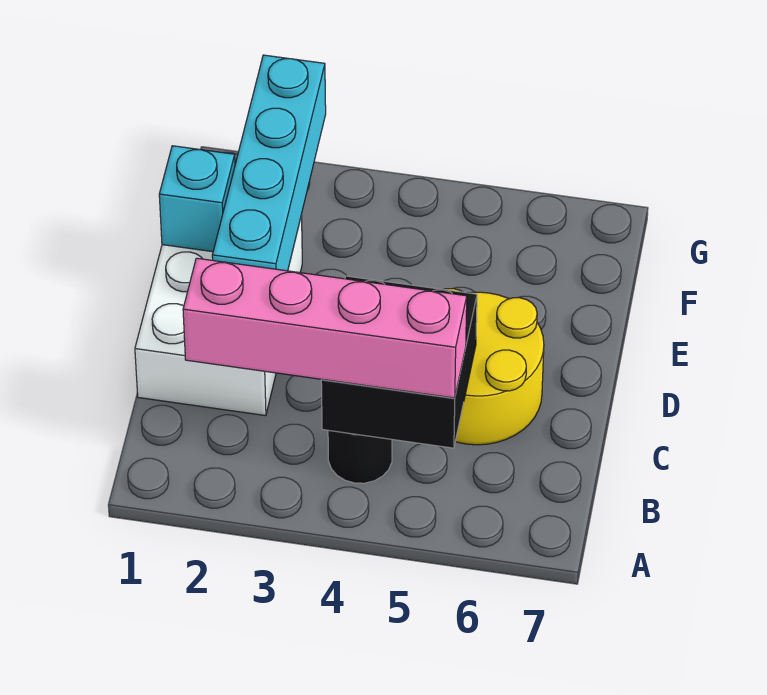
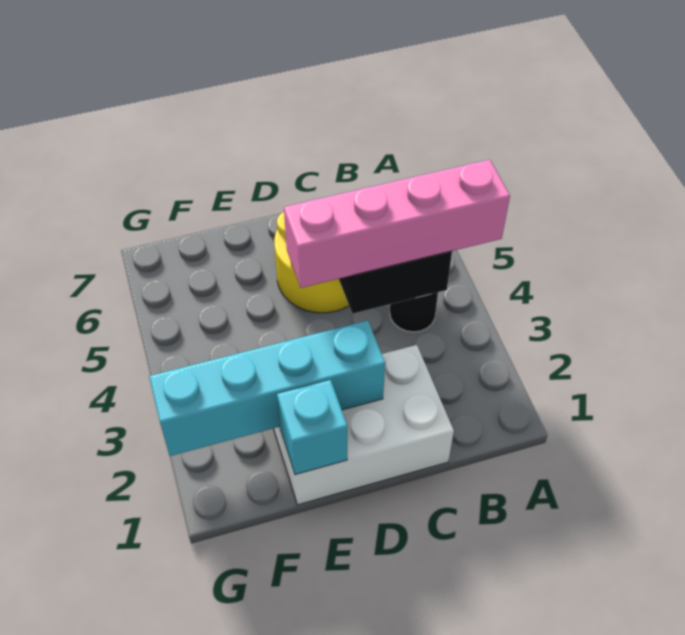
pink brick B2:B5 level 3 -> pink brick A4:D4 level 3

